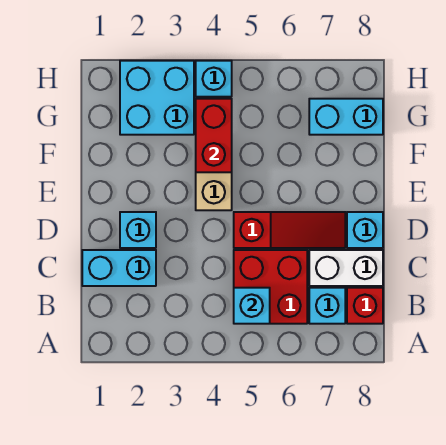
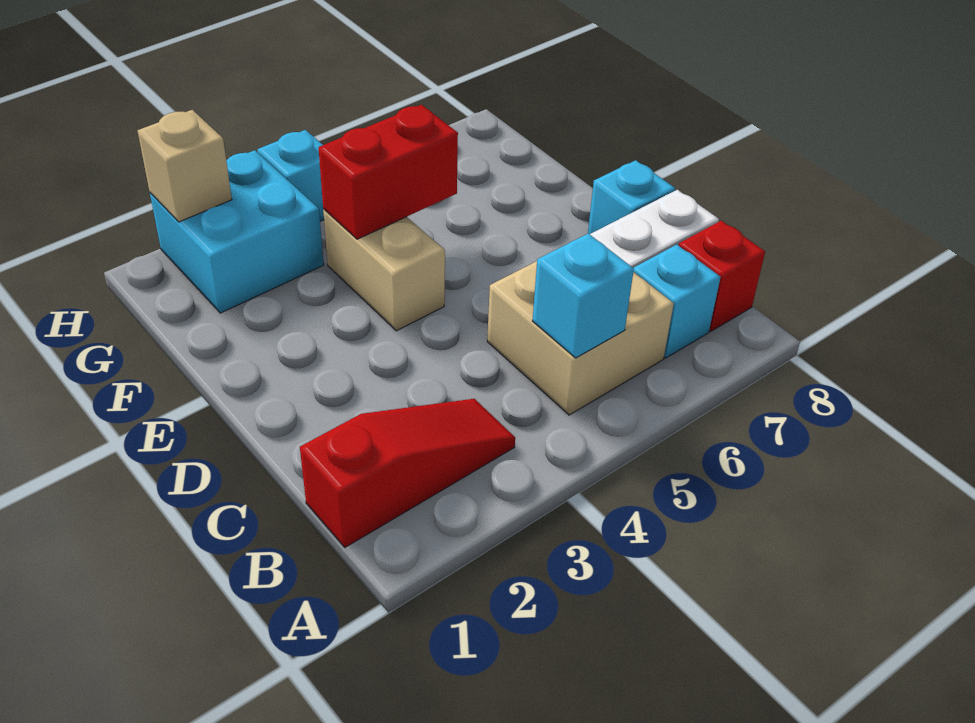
red brick B5:C6 level 1 -> tan brick B5:C6 level 1
cyan brick C1:C2 level 1 -> none
cyan brick D2 level 1 -> none
red slope D5:D7 level 1 top 5 -> red slope B1:B3 level 1 top 1
red brick F4:G4 level 2 -> red brick F4:F5 level 2
cyan brick G7:G8 level 1 -> none
none -> tan brick H2 level 2

